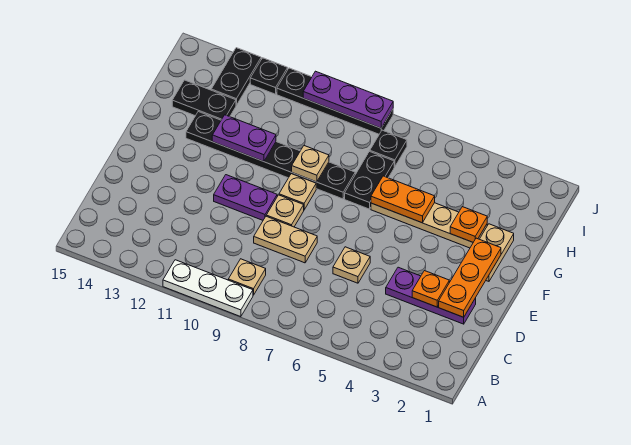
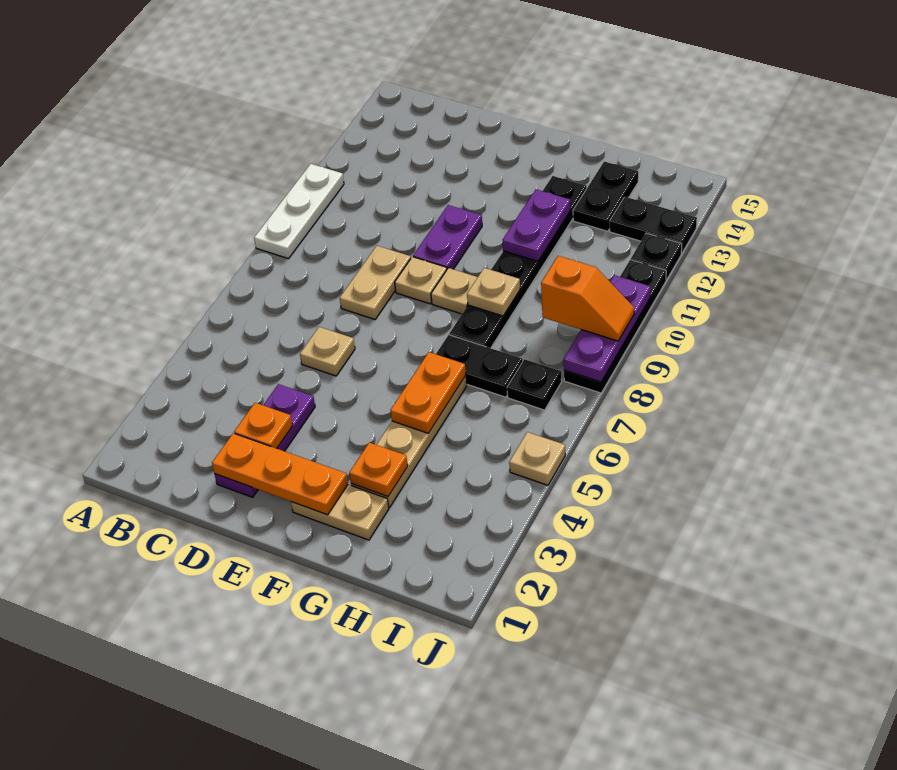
tan plate B9 level 1 -> tan plate J5 level 1
none -> orange slope I9:J9 level 3 top I

